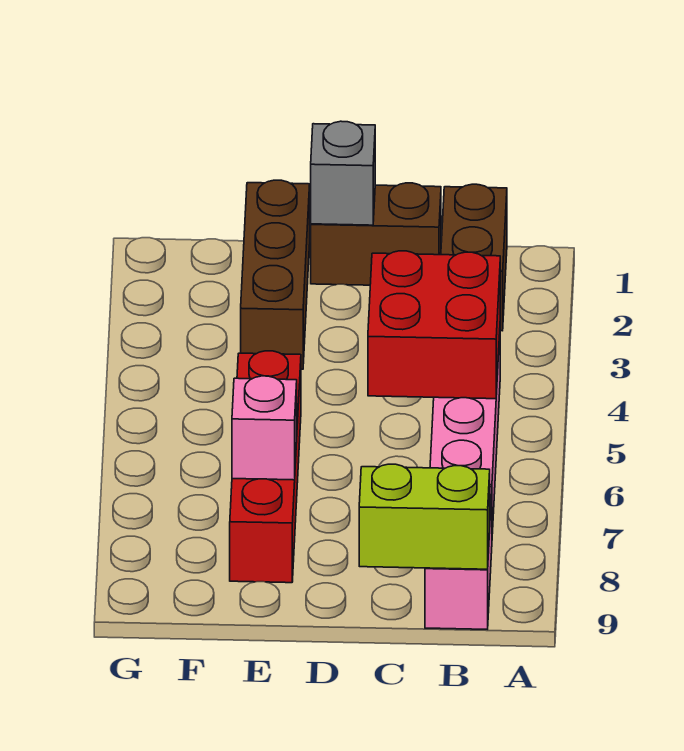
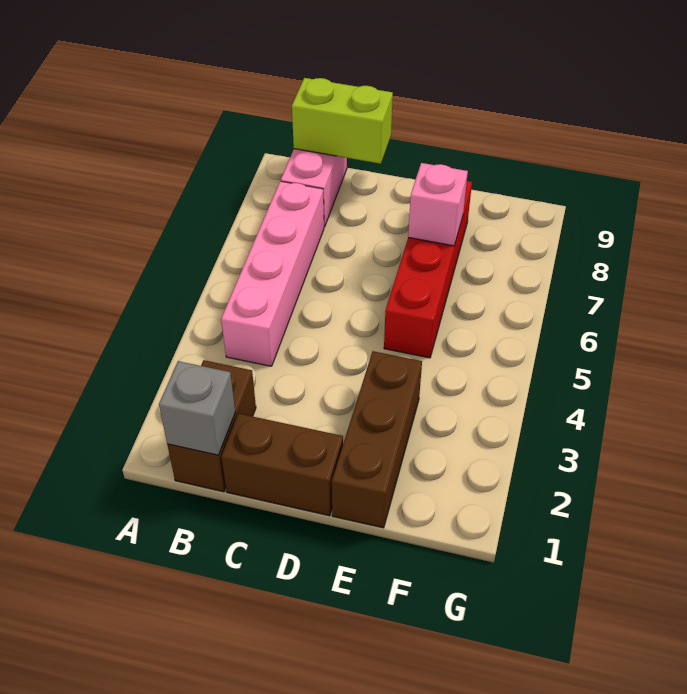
red brick B4:C5 level 2 -> none
grey brick D1 level 2 -> grey brick B1 level 2

